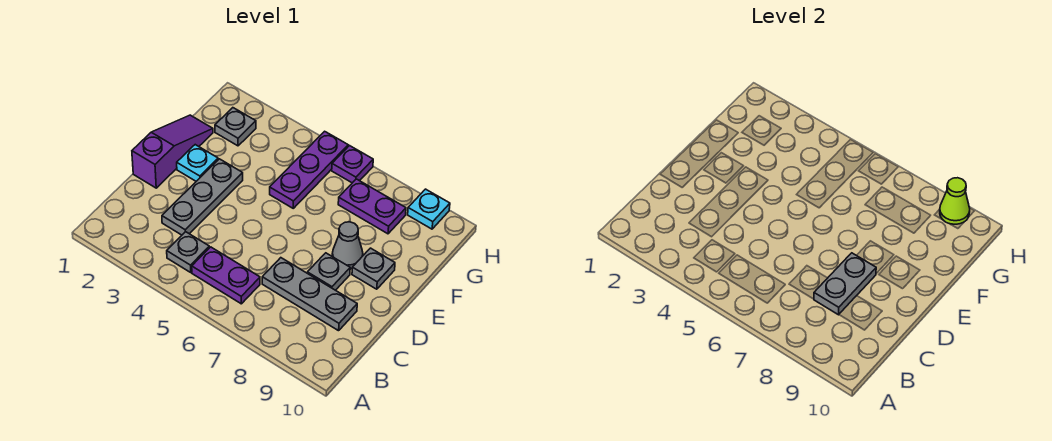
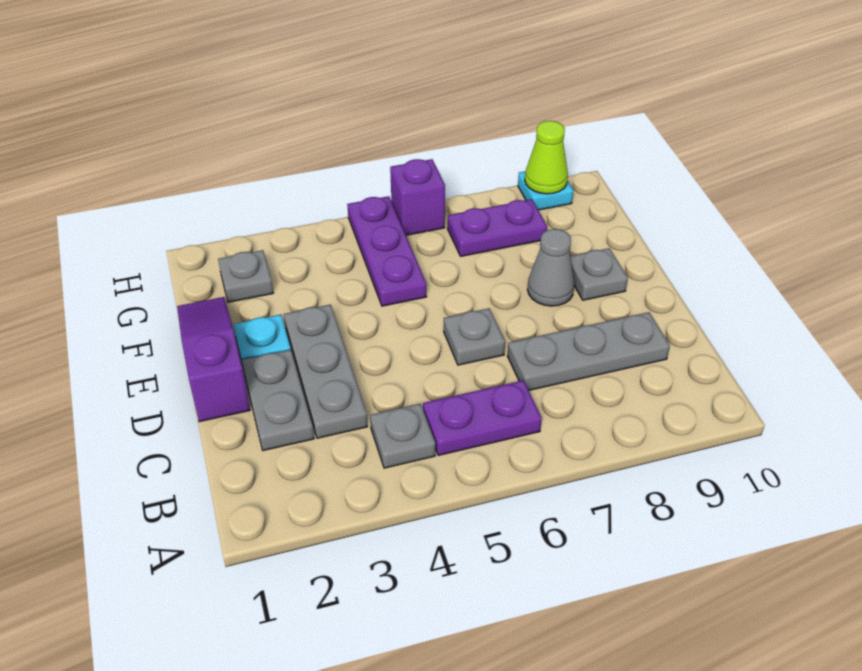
grey plate C8:D8 level 2 -> grey plate C2:D2 level 1
grey plate D8 level 1 -> grey plate D6 level 1
purple plate H6 level 1 -> purple brick H6 level 1

